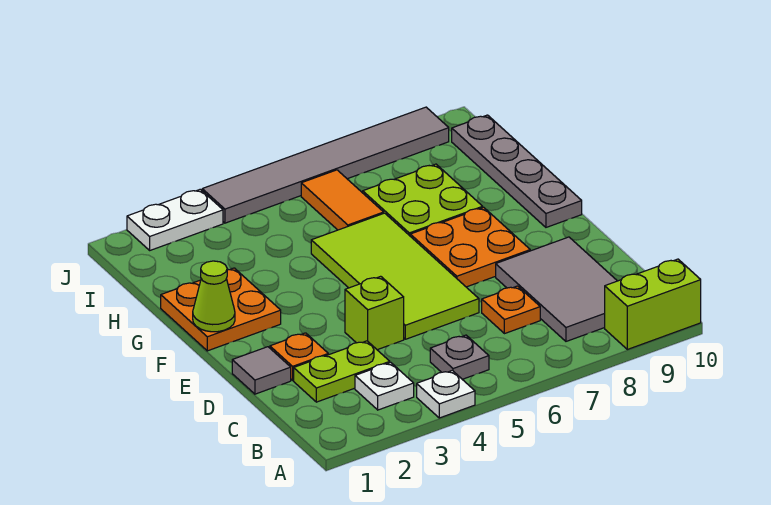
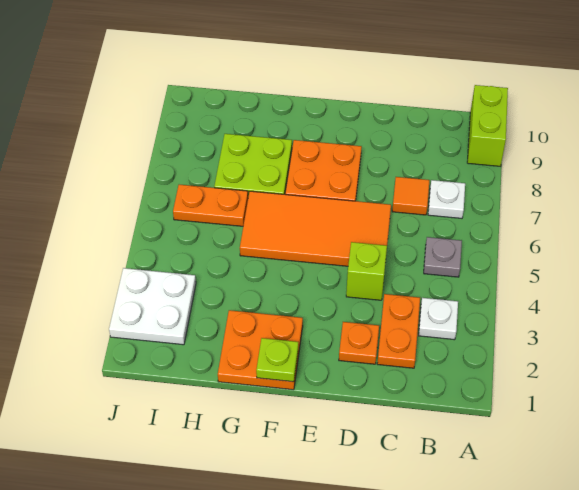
white plate A4 level 1 -> white plate B7 level 1
grey tile B8:D9 level 1 -> none
lime plate C2:C3 level 1 -> orange plate C2:C3 level 1
orange plate C7 level 1 -> orange tile C7 level 1
grey tile D1 level 1 -> none
lime tile D5:G6 level 1 -> orange tile D5:G6 level 1
lime cone F1 level 2 -> lime plate F1 level 2
grey plate F10:I10 level 1 -> none
orange tile H6:I6 level 1 -> orange plate H6:I6 level 1
white plate J2:J3 level 1 -> white plate I2:J3 level 1
grey tile J4:J9 level 1 -> none

